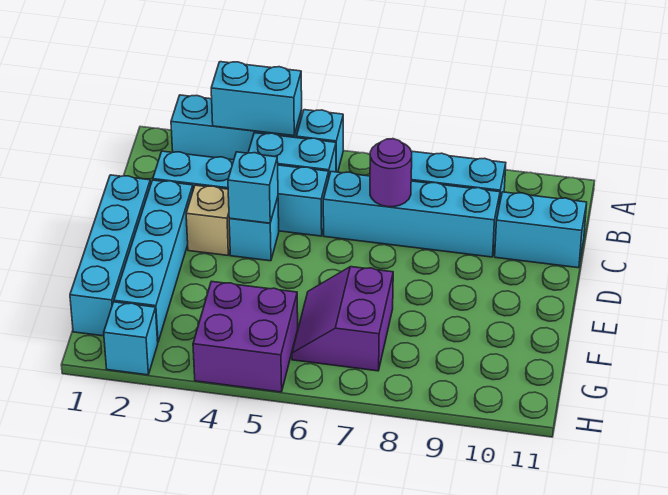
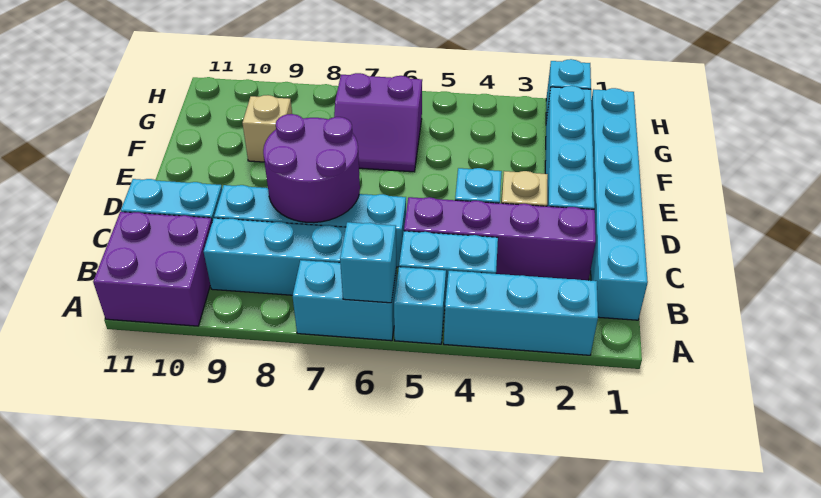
cyan brick A3:A4 level 2 -> cyan brick A6:A7 level 1
cyan brick C2:C5 level 1 -> purple brick C2:C5 level 1
purple round brick C7 level 2 -> purple round brick C7:D8 level 2
cyan brick D1:G1 level 1 -> cyan brick B1:G1 level 1
cyan brick D4 level 2 -> cyan brick A6 level 2
purple slope F6:G7 level 1 top 7 -> purple slope F6:G7 level 1 top G
none -> tan brick F9 level 1
purple brick G4:H5 level 1 -> purple brick A10:B11 level 1

